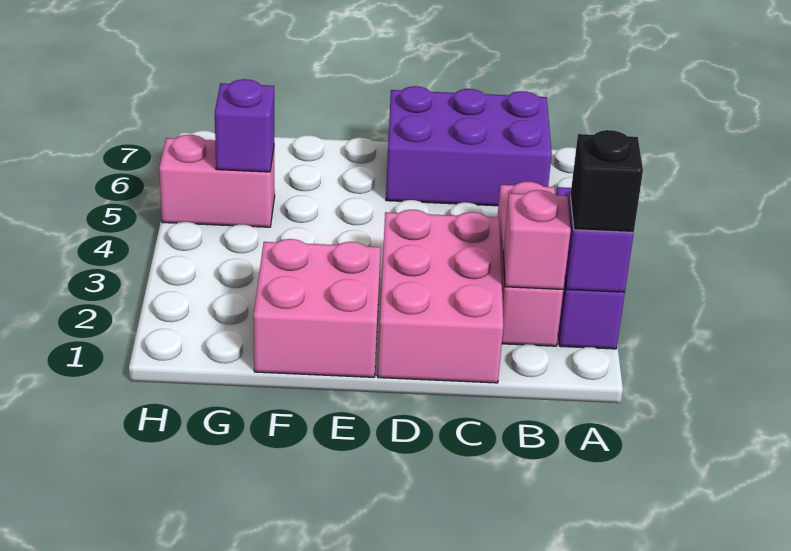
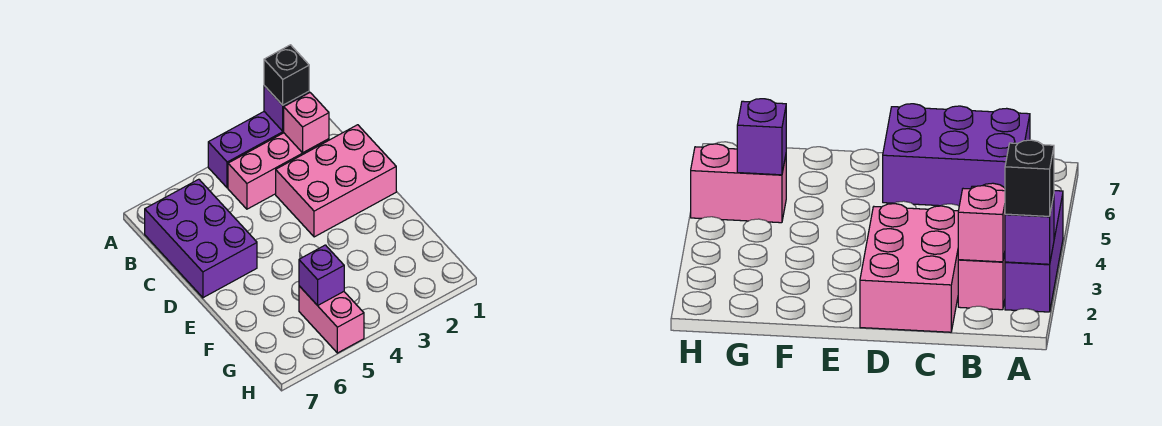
pink brick E1:F2 level 1 -> none

